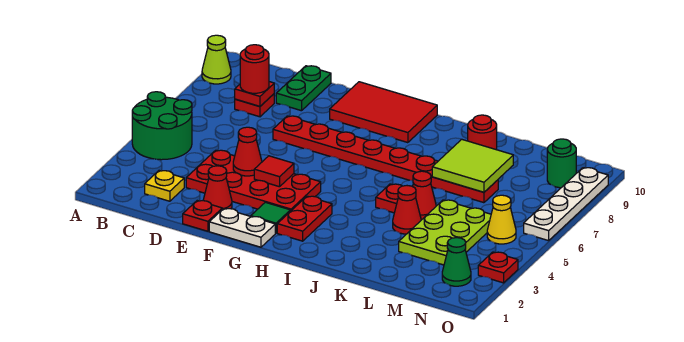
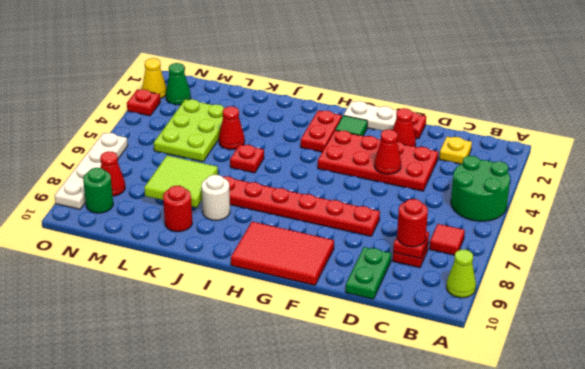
red tile F4 level 2 -> red tile B7 level 1
none -> white round brick J8 level 1
red cone K5 level 1 -> red cone N8 level 1
yellow cone N5 level 1 -> yellow cone O2 level 1

